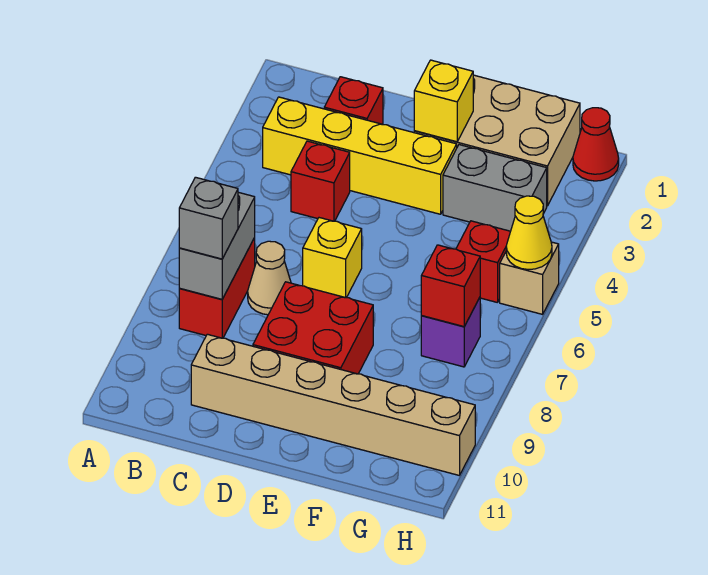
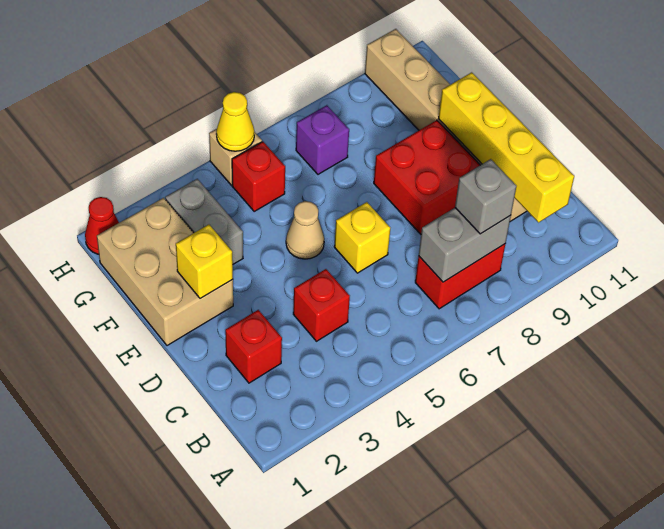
yellow brick B3:E3 level 1 -> yellow brick B10:E10 level 2
tan cone C7 level 1 -> tan cone E5 level 1
red brick G7 level 2 -> none

